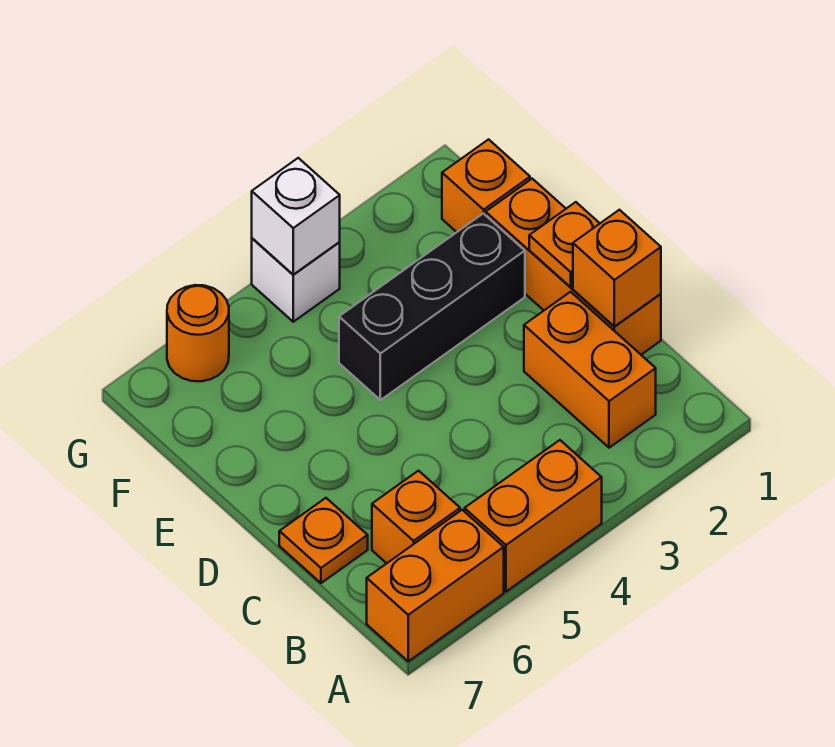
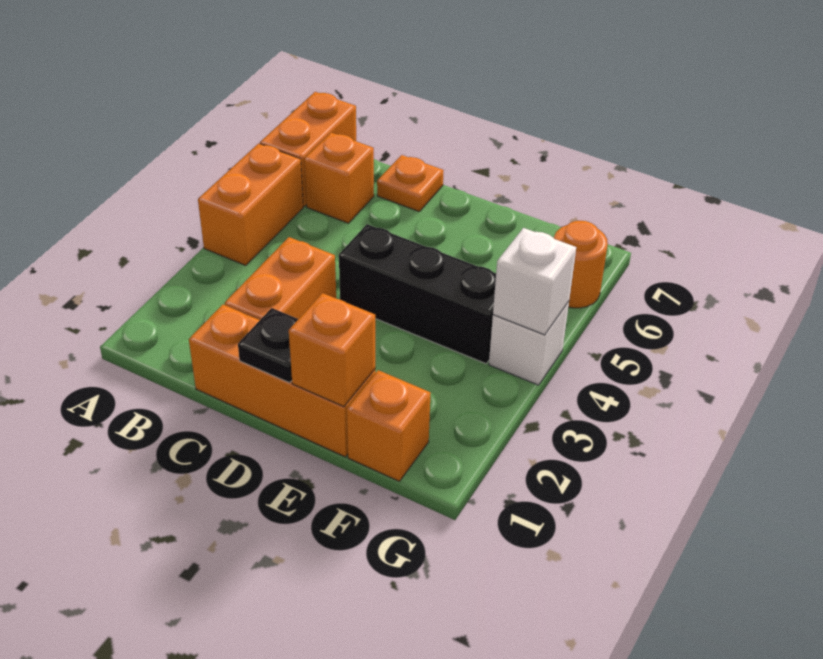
orange brick B2:C2 level 1 -> orange brick C2:C3 level 1
orange brick C1 level 2 -> orange brick E1 level 2
orange plate D1 level 2 -> black plate D1 level 2
black brick E2:E4 level 1 -> black brick D4:F4 level 1

